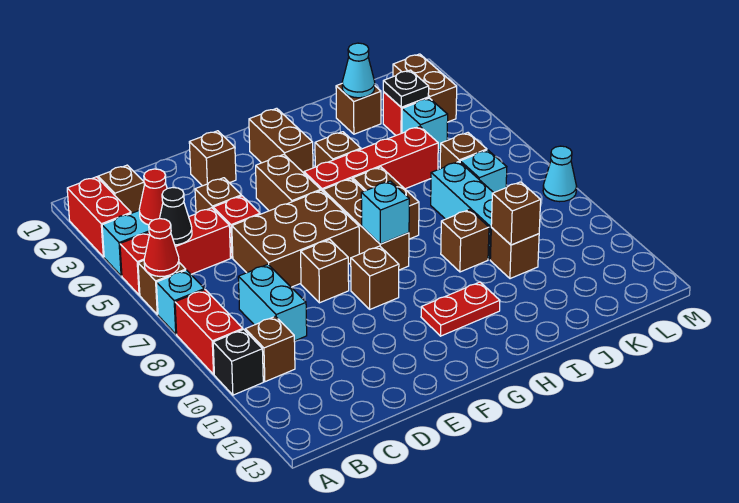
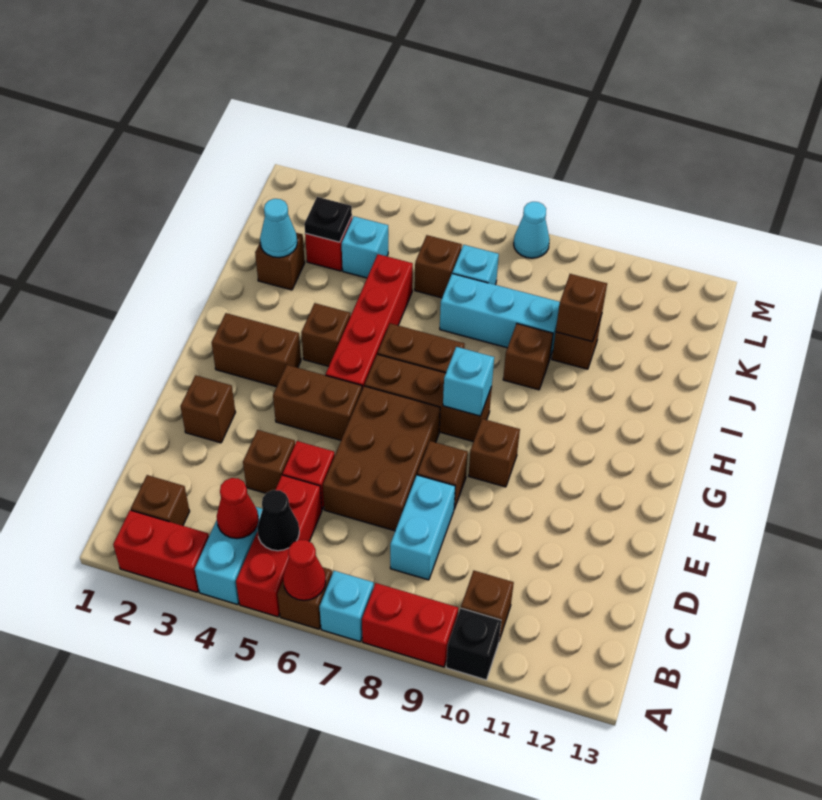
cyan brick C8:C9 level 1 -> cyan brick C8:D8 level 1
red plate G11:H11 level 1 -> none
brown brick L2:L3 level 1 -> none

